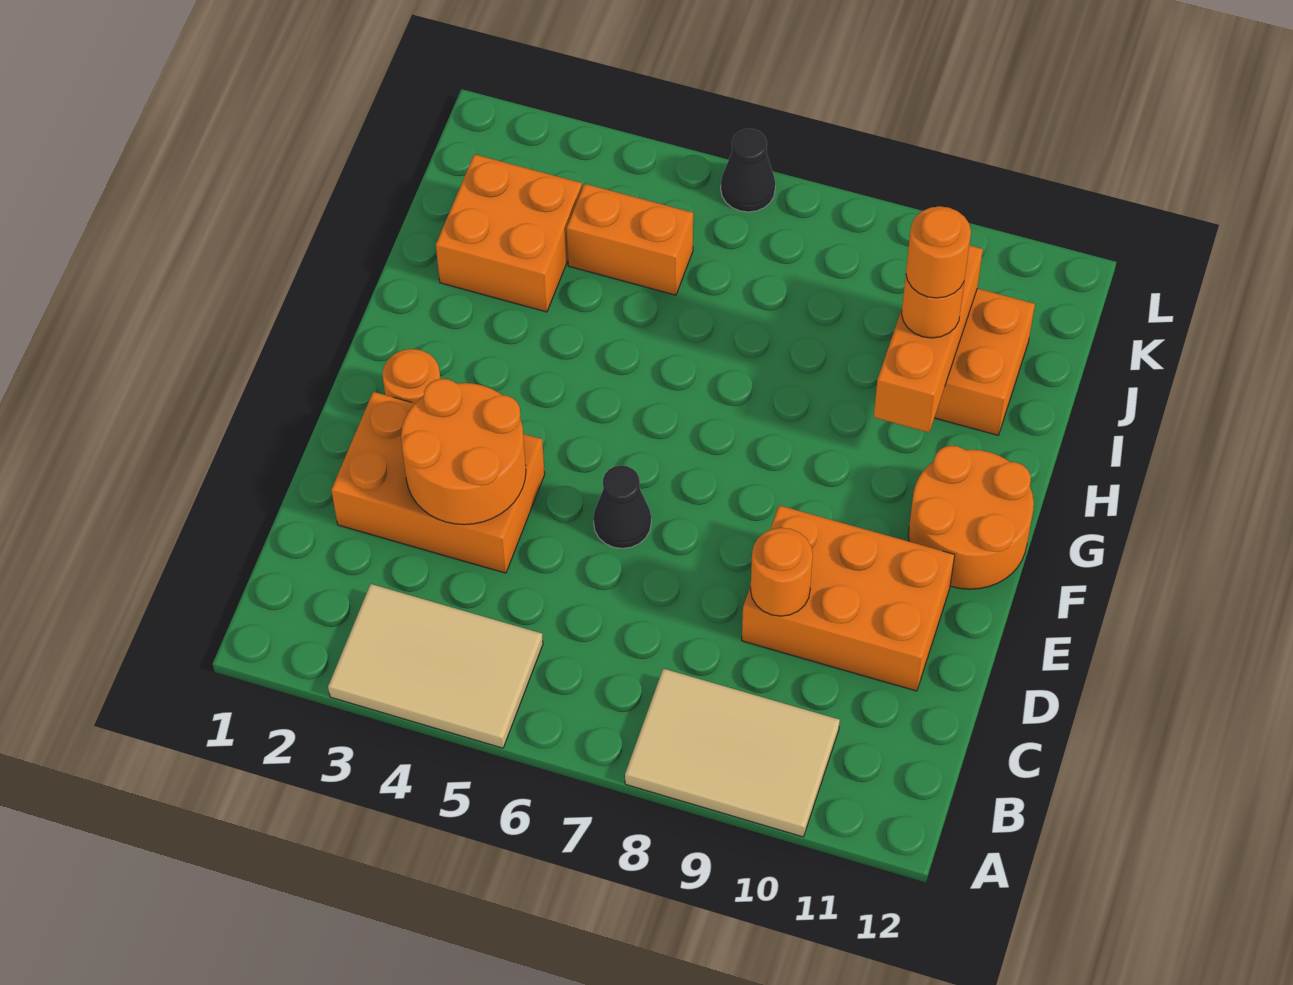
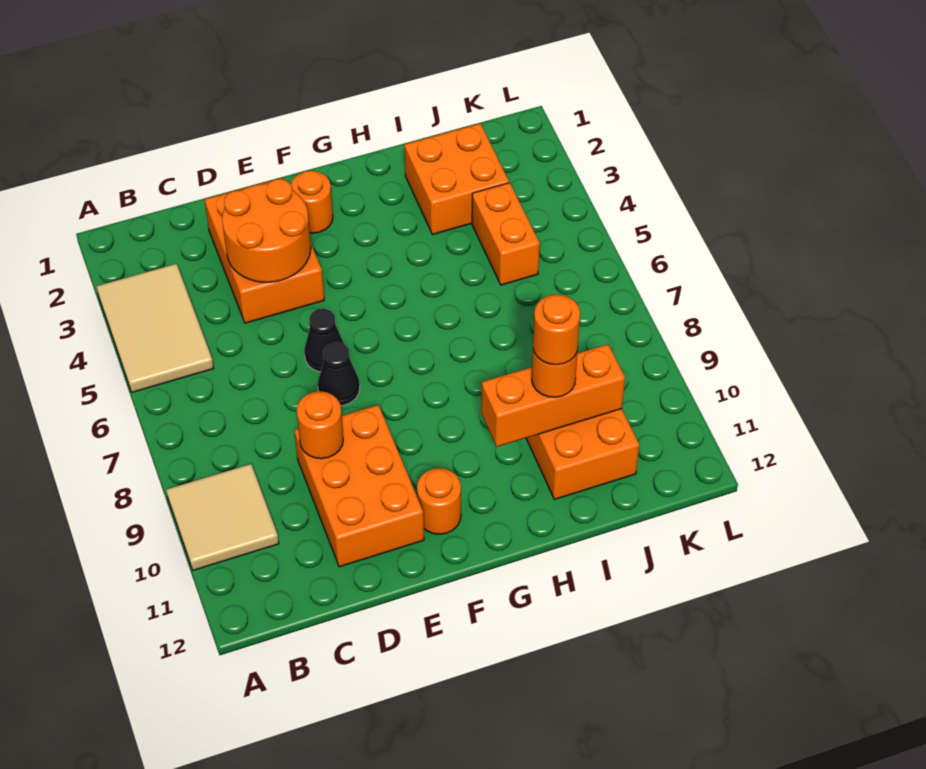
tan tile A8:B10 level 1 -> tan tile A9:B10 level 1
orange round brick F11:G12 level 1 -> orange round brick F11 level 1
black cone L6 level 1 -> black cone E7 level 1

